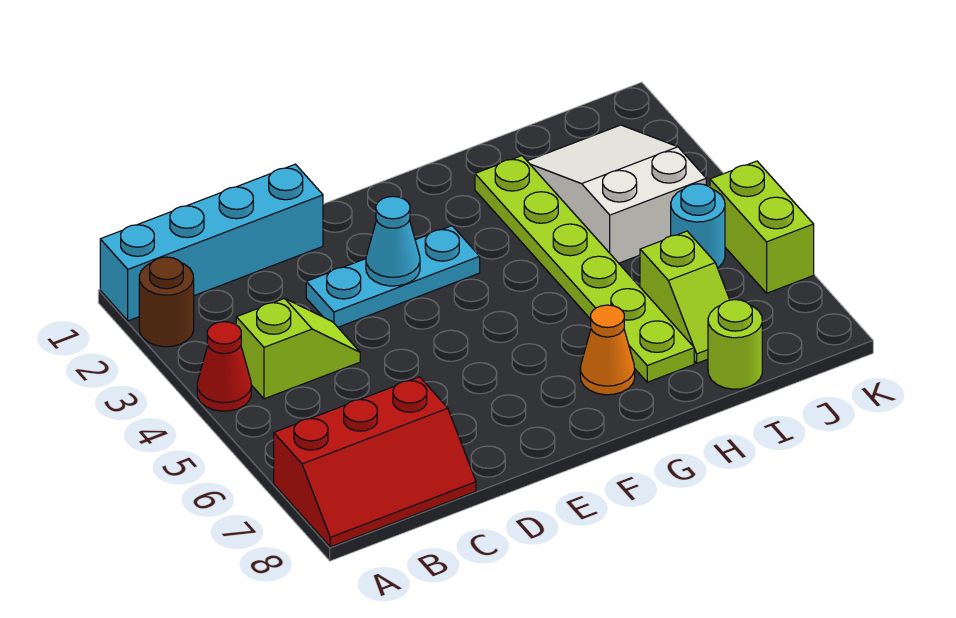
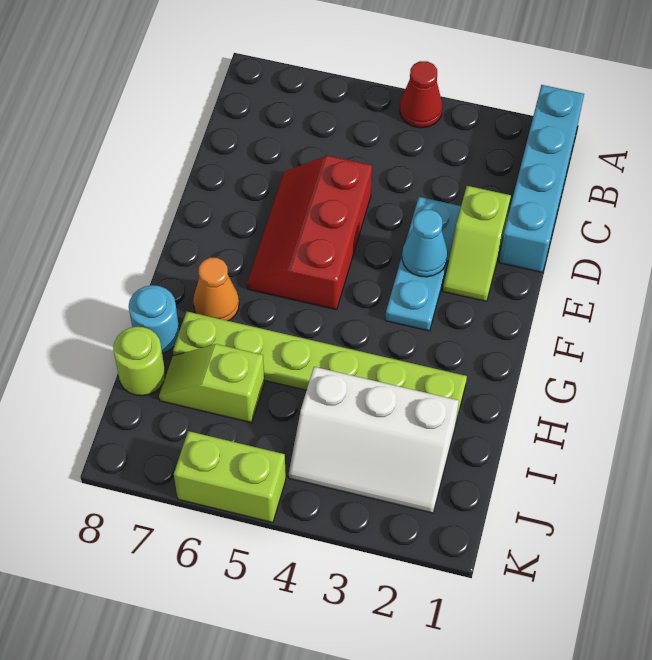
brown round brick A2 level 1 -> none
red slope A7:C8 level 1 top 7 -> red slope D5:F6 level 1 top 5
lime slope B4:C4 level 1 top B -> lime slope D2:E2 level 1 top D
white slope I2:J4 level 1 top 4 -> white slope I2:J4 level 1 top I
cyan round brick J5 level 1 -> cyan round brick H8 level 1

